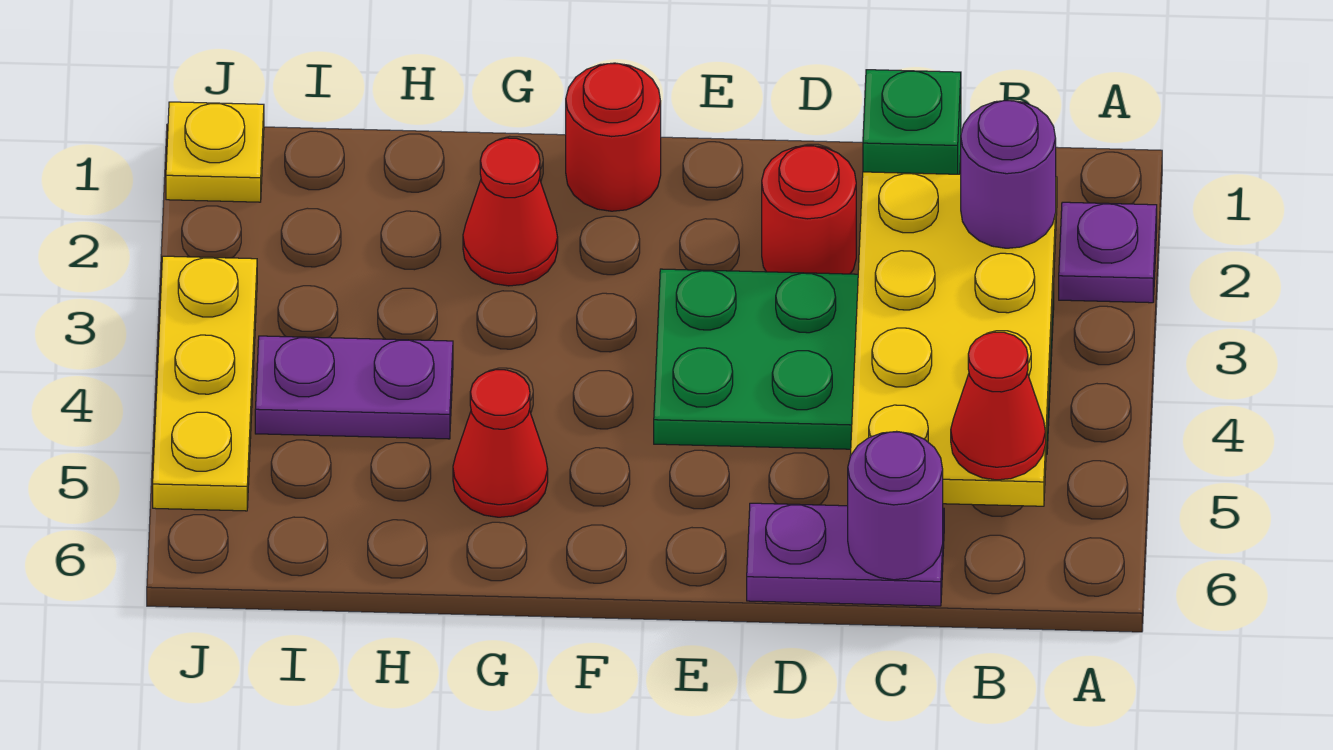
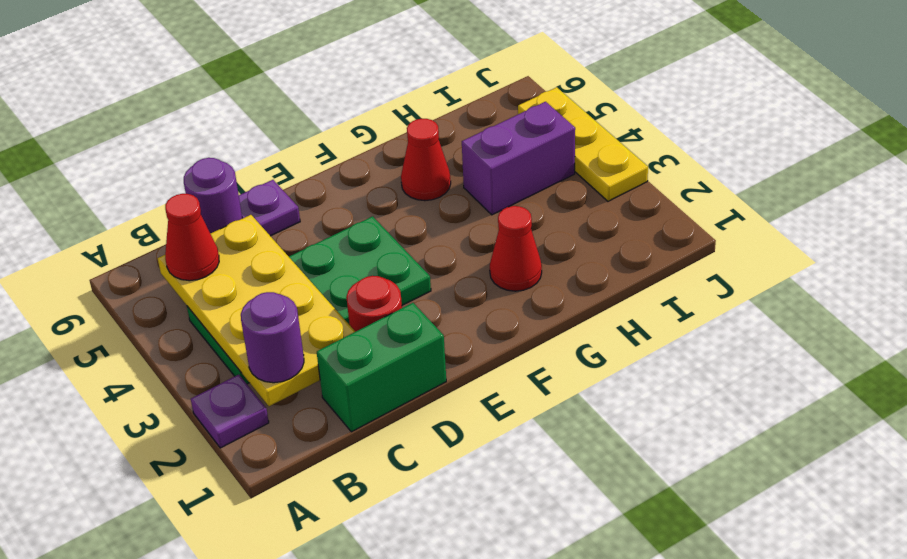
green brick C1 level 1 -> green brick C1:D1 level 1
red round brick F1 level 1 -> none
purple plate H4:I4 level 1 -> purple brick H4:I4 level 1
yellow plate J1 level 1 -> none

